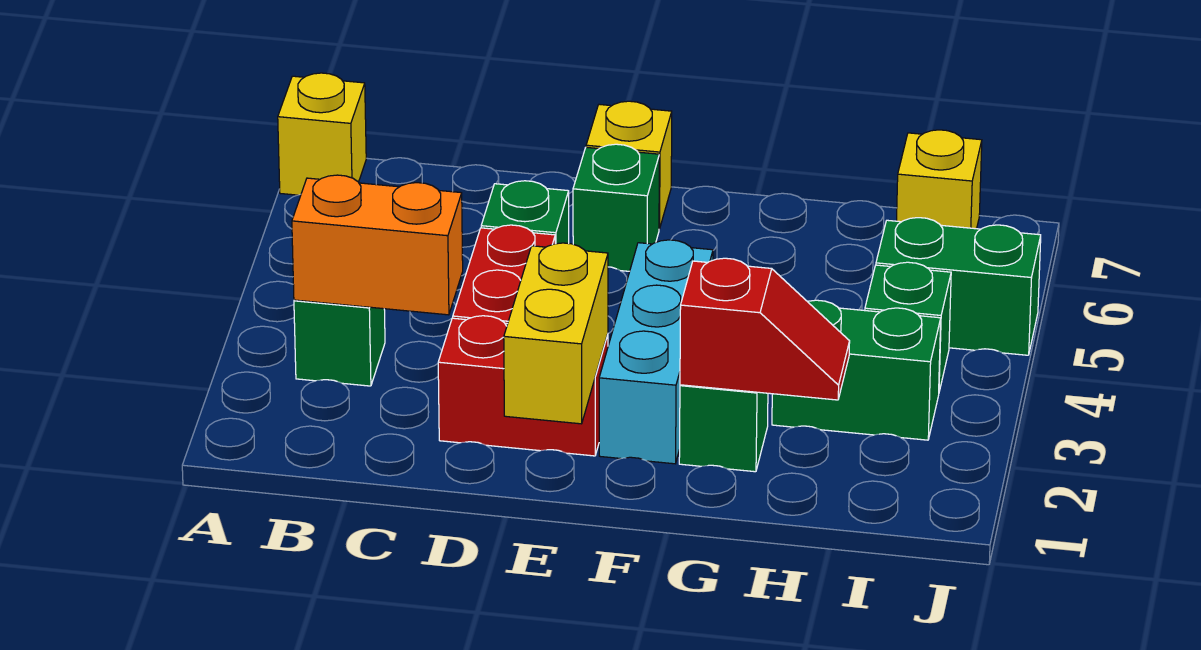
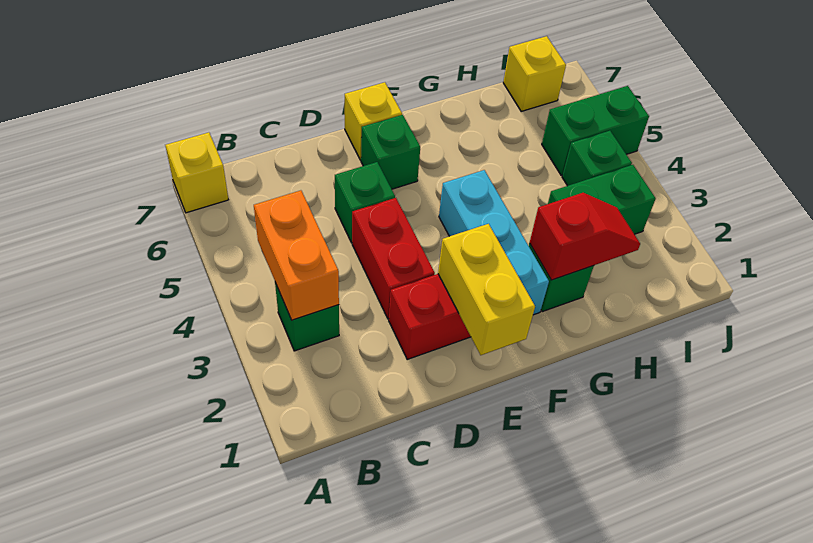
orange brick B3:C3 level 2 -> orange brick B3:B4 level 2

